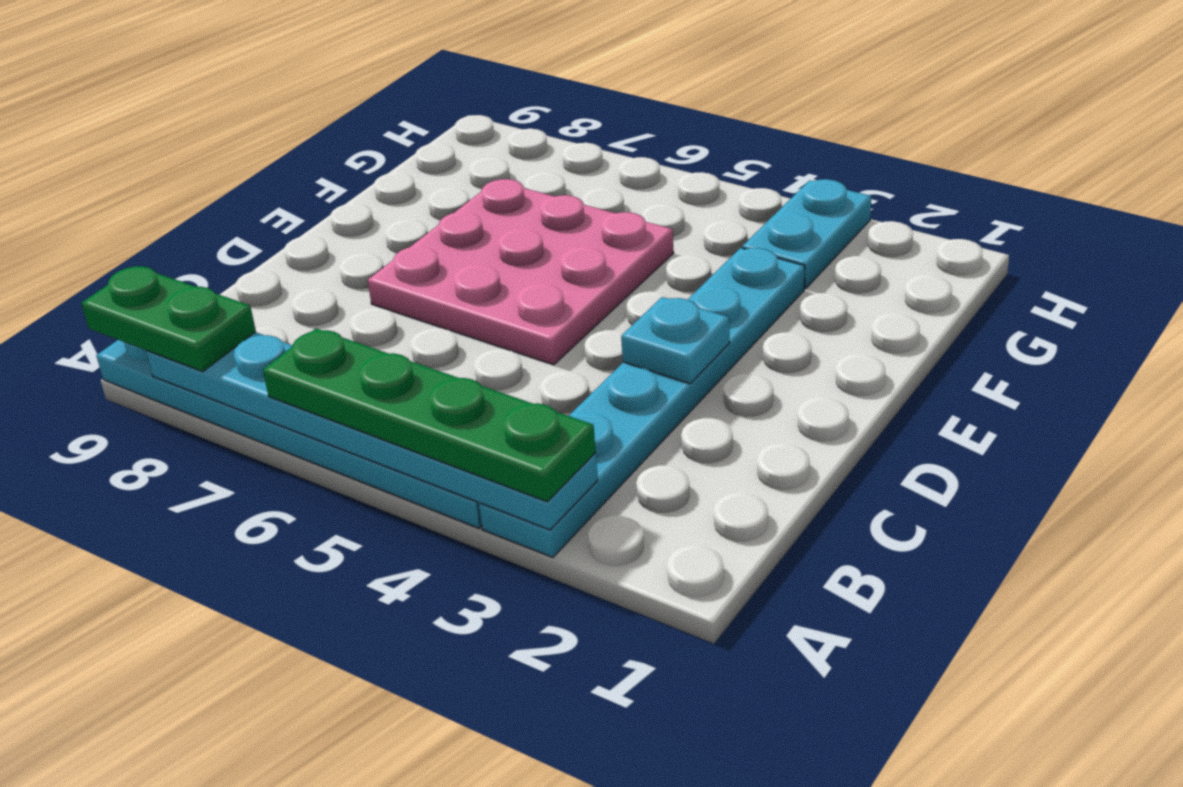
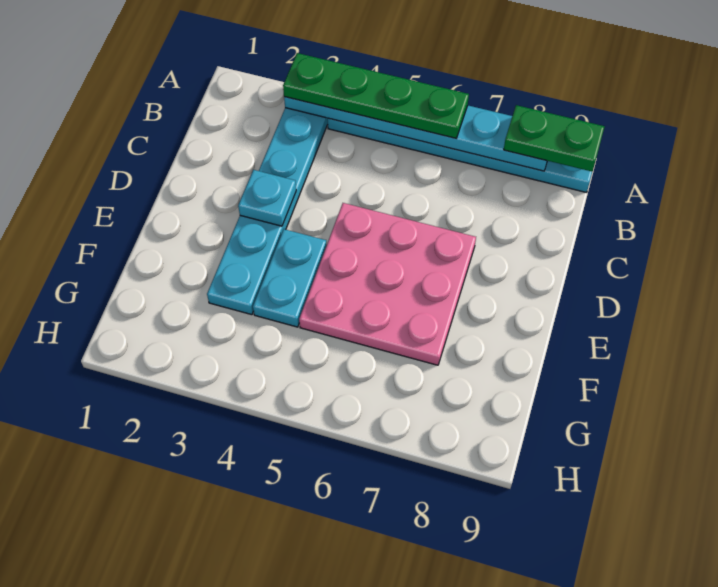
cyan plate G3:H3 level 1 -> cyan plate E4:F4 level 1

